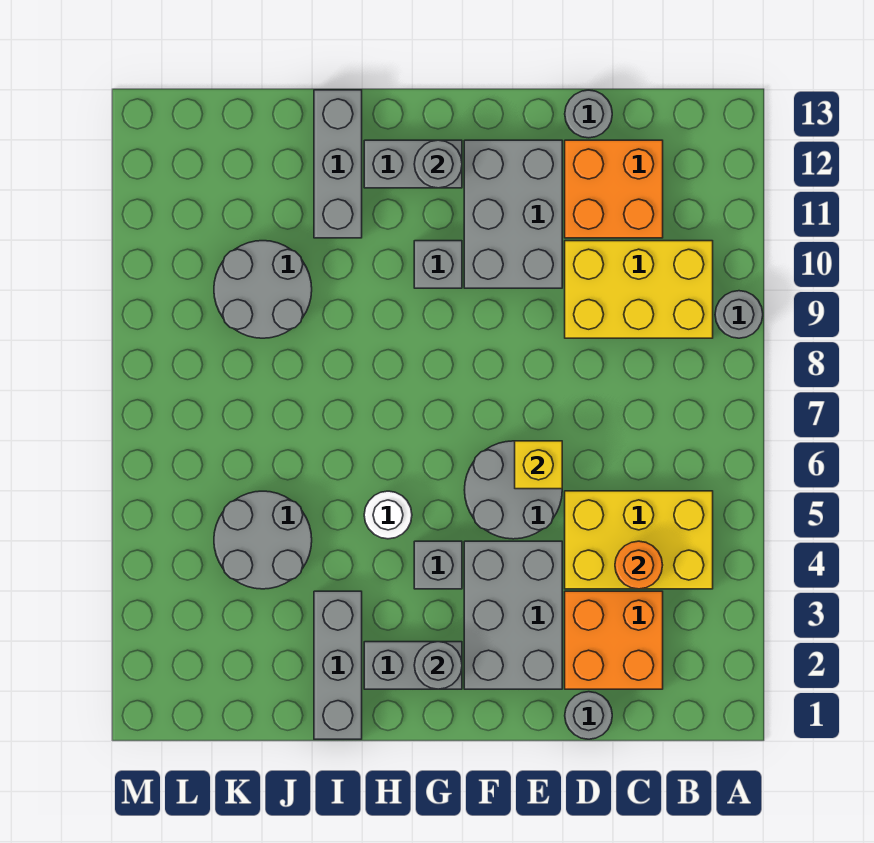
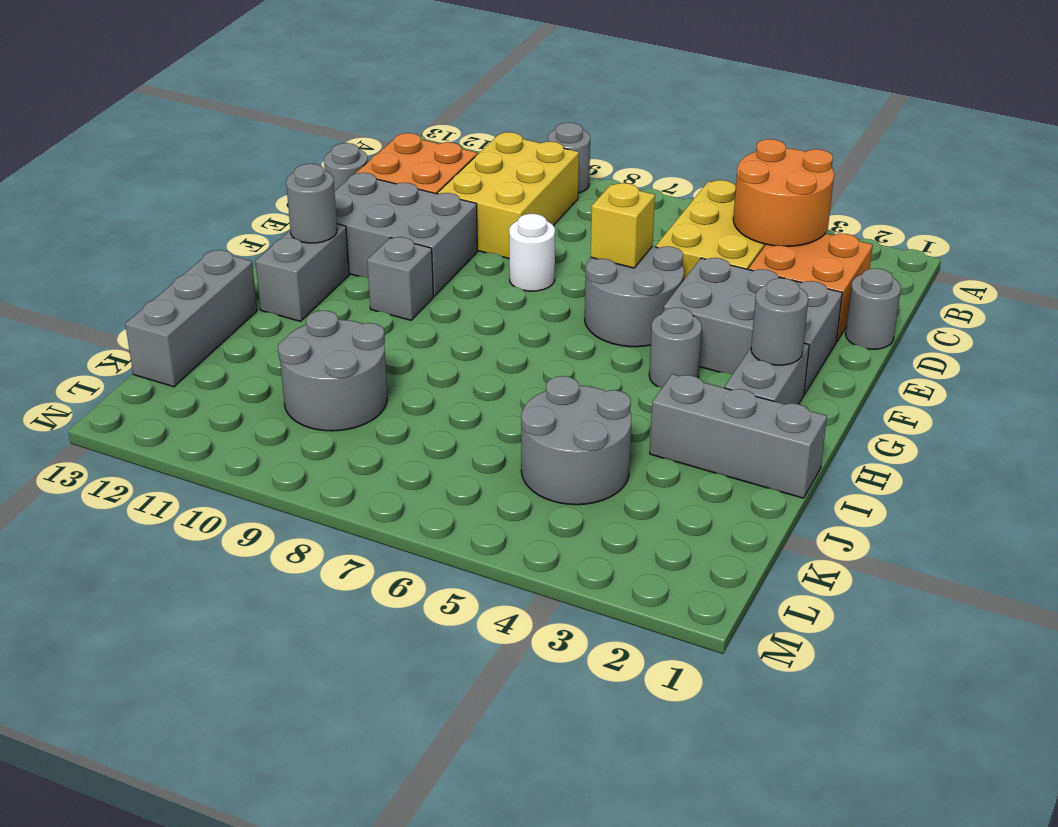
orange round brick C4 level 2 -> orange round brick B3:C4 level 2
grey brick G4 level 1 -> grey round brick G4 level 1
white round brick H5 level 1 -> white round brick E8 level 1
grey brick I11:I13 level 1 -> grey brick I13:K13 level 1

